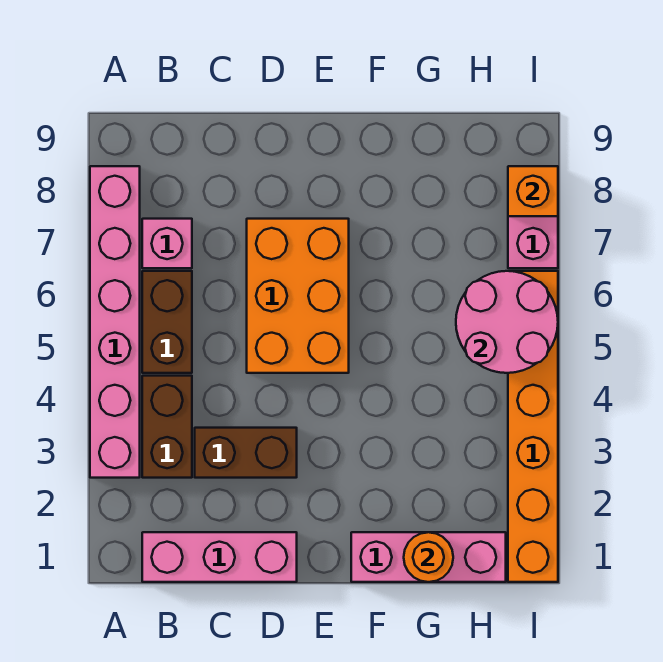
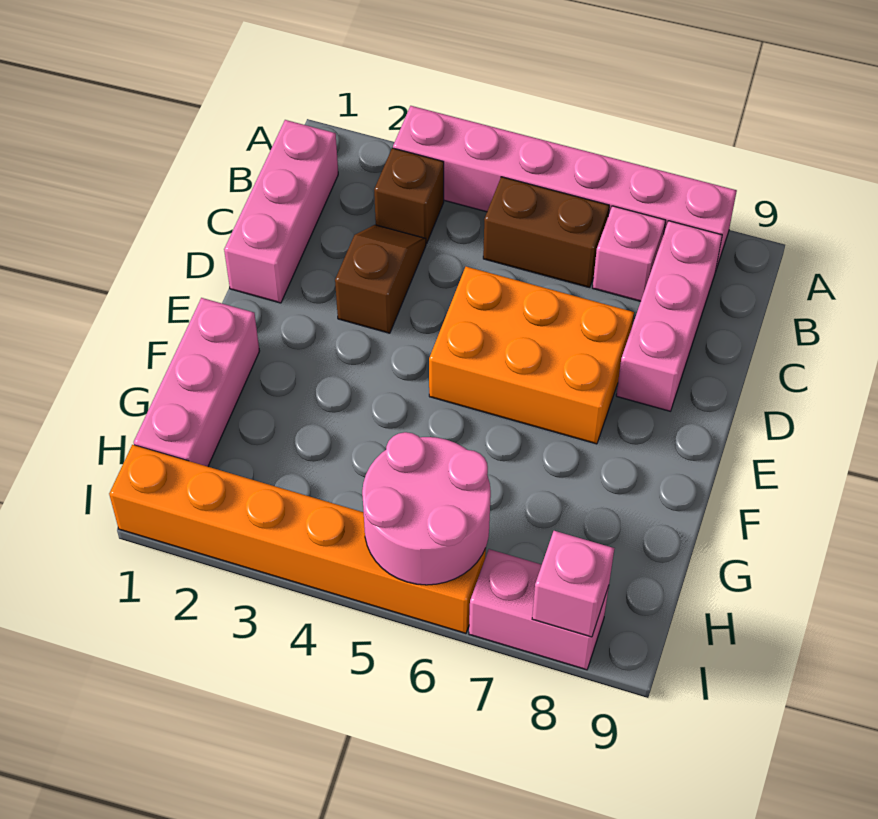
brown brick B3:B4 level 1 -> brown brick B3 level 1
none -> pink brick B8:D8 level 1
brown brick C3:D3 level 1 -> brown slope C3:D3 level 1 top D
orange round brick G1 level 2 -> none
orange brick I8 level 2 -> pink brick I8 level 2

